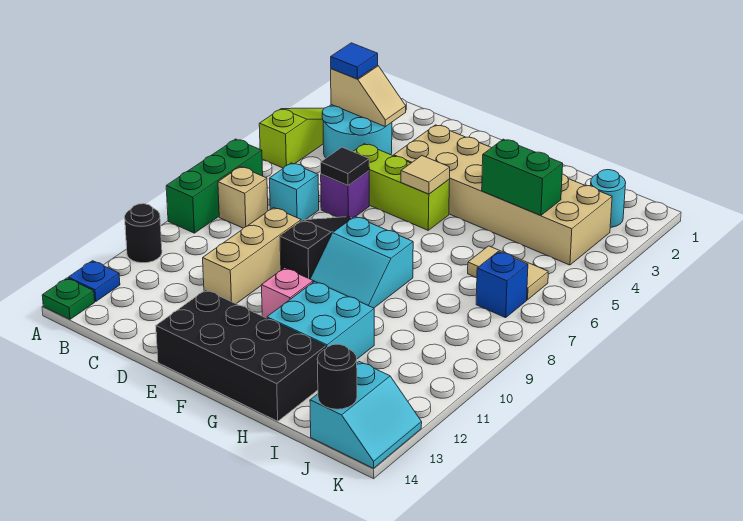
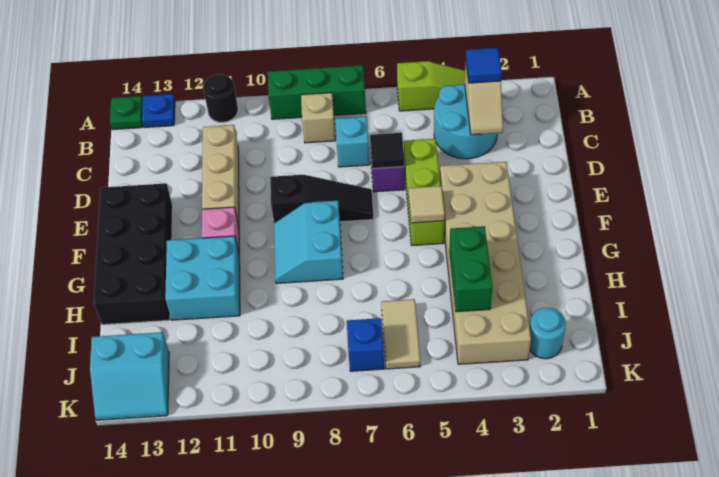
tan brick D9:D11 level 1 -> tan brick C11:E11 level 1
black round brick J14 level 2 -> none

